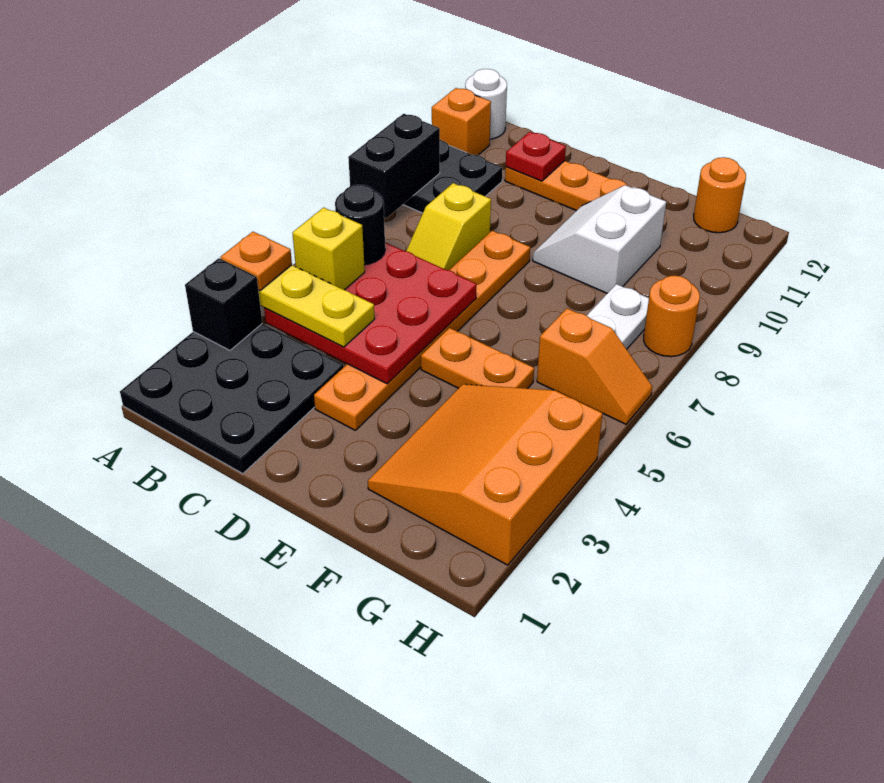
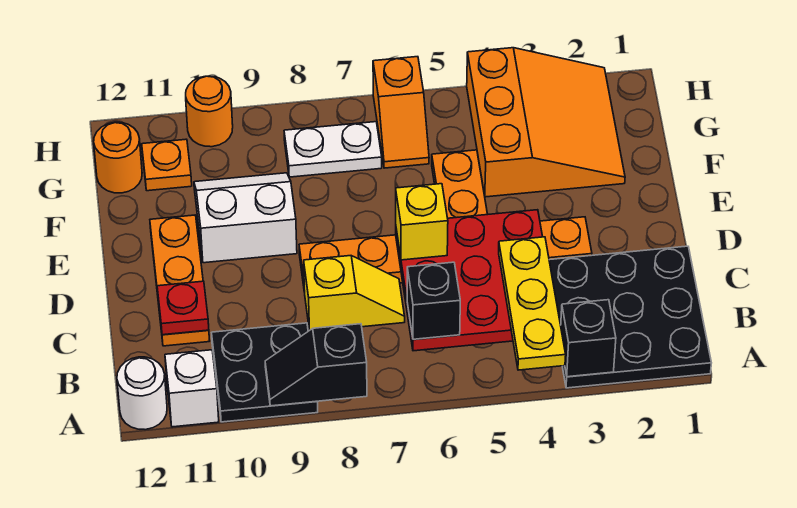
orange plate A4 level 4 -> orange plate G11 level 1
black brick A8:A9 level 2 -> black slope A8:A9 level 2 top 8
orange brick A11 level 1 -> white brick A11 level 1
yellow brick B5 level 3 -> yellow brick D6 level 3
black round brick B6 level 3 -> black brick B6 level 3
white slope E9:F10 level 1 top F -> white slope E9:F10 level 1 top E
orange slope F2:H4 level 1 top H -> orange slope F2:H4 level 1 top 4
orange slope G6:H6 level 1 top G -> orange slope G6:H6 level 1 top H
orange round brick H8 level 1 -> orange round brick H10 level 1

